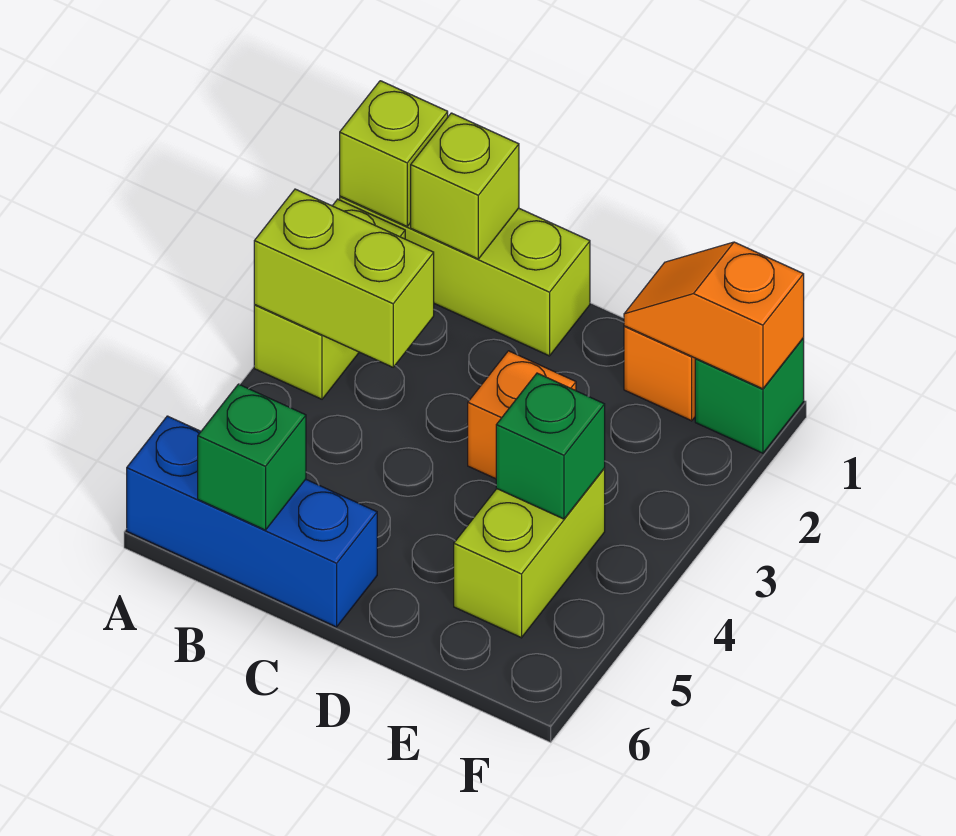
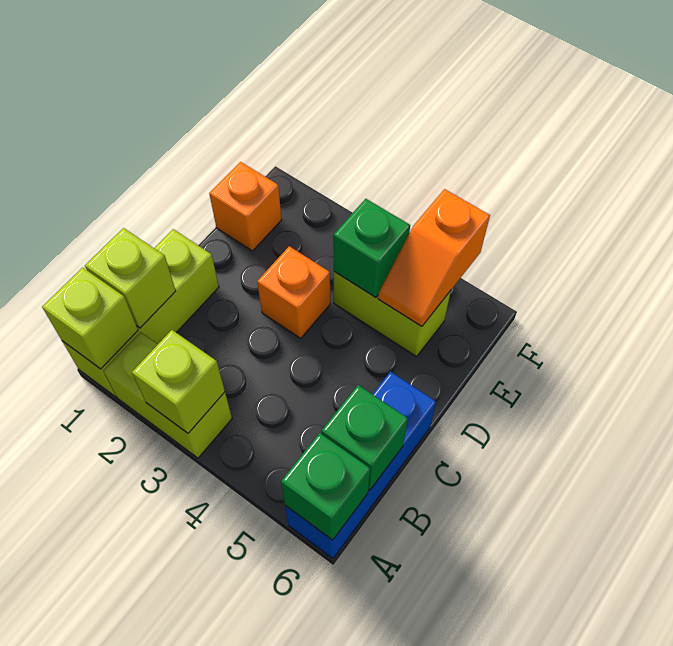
lime brick A3:B3 level 2 -> lime brick A3 level 2
orange slope E1:F1 level 2 top F -> orange slope E5:F5 level 2 top F
green brick F1 level 1 -> green brick A6 level 2

